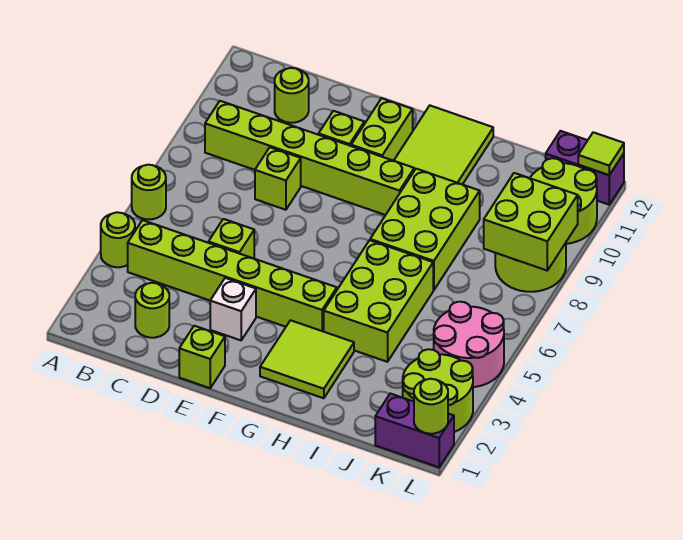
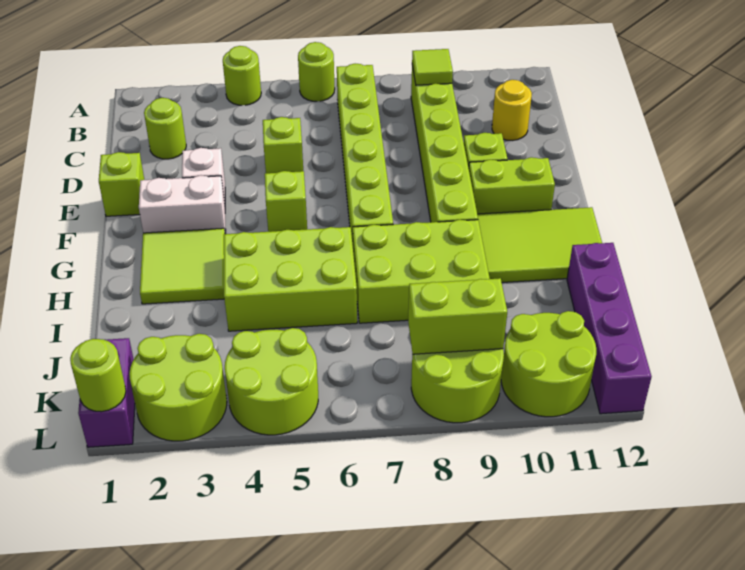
lime brick B4:G4 level 1 -> lime brick B7:G7 level 1
lime round brick C11 level 1 -> yellow round brick C11 level 1
lime brick D8 level 1 -> lime brick F5 level 1
none -> white brick F2:F3 level 1
pink round brick K4:L5 level 1 -> lime round brick K4:L5 level 1
lime brick K8:L9 level 2 -> lime brick K8:K9 level 2
purple brick K12:L12 level 1 -> purple brick I12:L12 level 1
lime tile L12 level 2 -> lime tile B9 level 2

